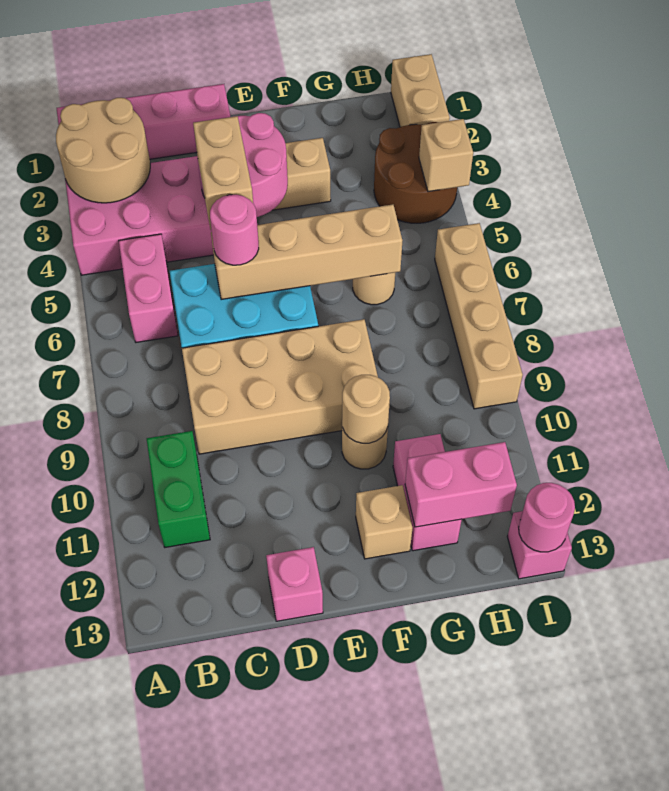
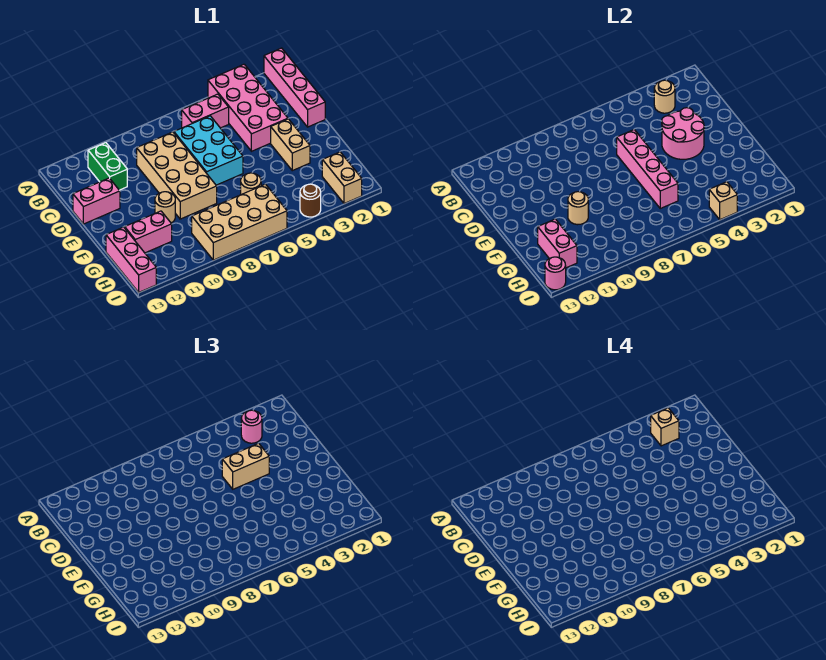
tan round brick A2:B3 level 2 -> tan round brick B3 level 2
green brick B10:B11 level 1 -> green brick B11:C11 level 1
tan brick D6:G6 level 2 -> pink brick D6:G6 level 2
pink round brick D6 level 3 -> pink round brick B3 level 3
pink brick D13 level 1 -> pink brick D12:D13 level 1
tan brick F12 level 1 -> tan brick B3 level 4
brown round brick H3:I4 level 1 -> brown round brick I4 level 1
tan brick I1:I2 level 1 -> tan brick H2:I2 level 1
tan brick I6:I9 level 1 -> tan brick H6:I9 level 1
pink brick I13 level 1 -> pink brick G13:I13 level 1

